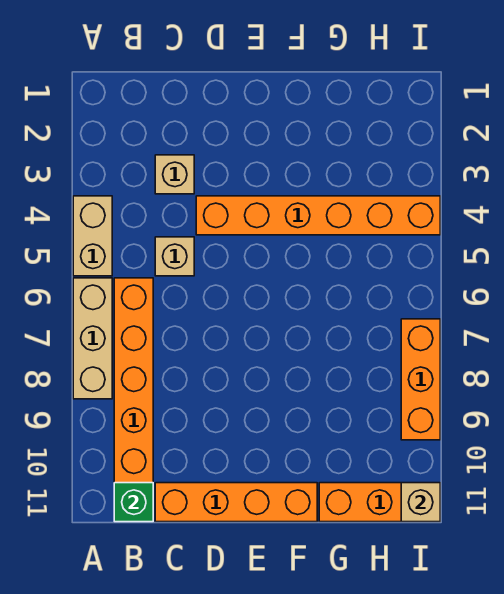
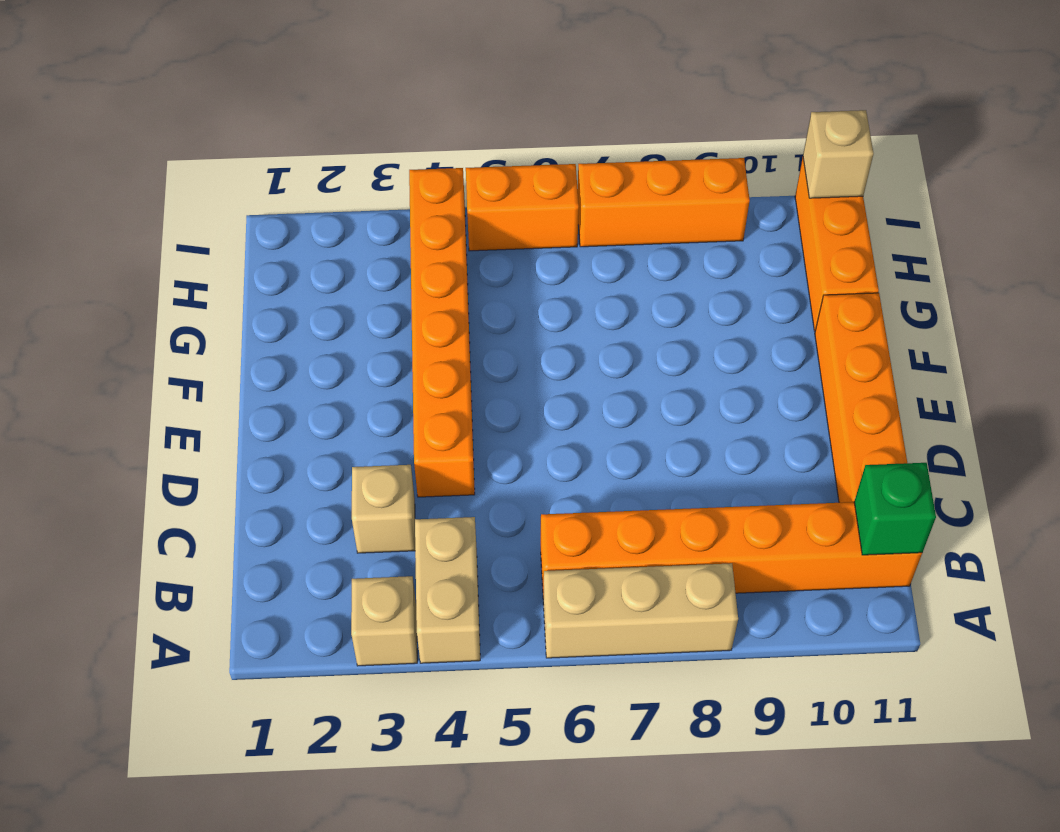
tan brick A4:A5 level 1 -> tan brick A4:B4 level 1
tan brick C5 level 1 -> tan brick A3 level 1
none -> orange brick I5:I6 level 1

